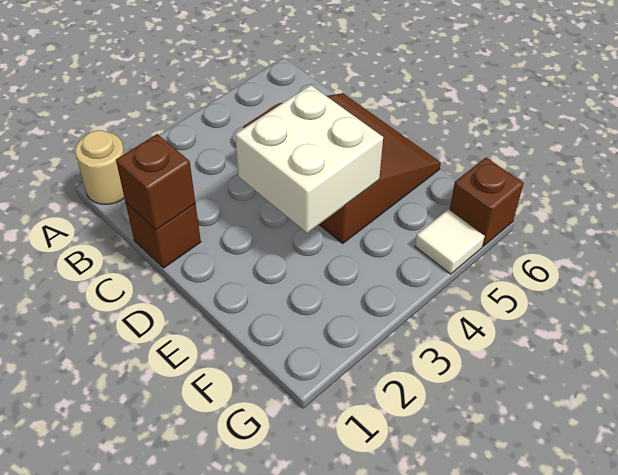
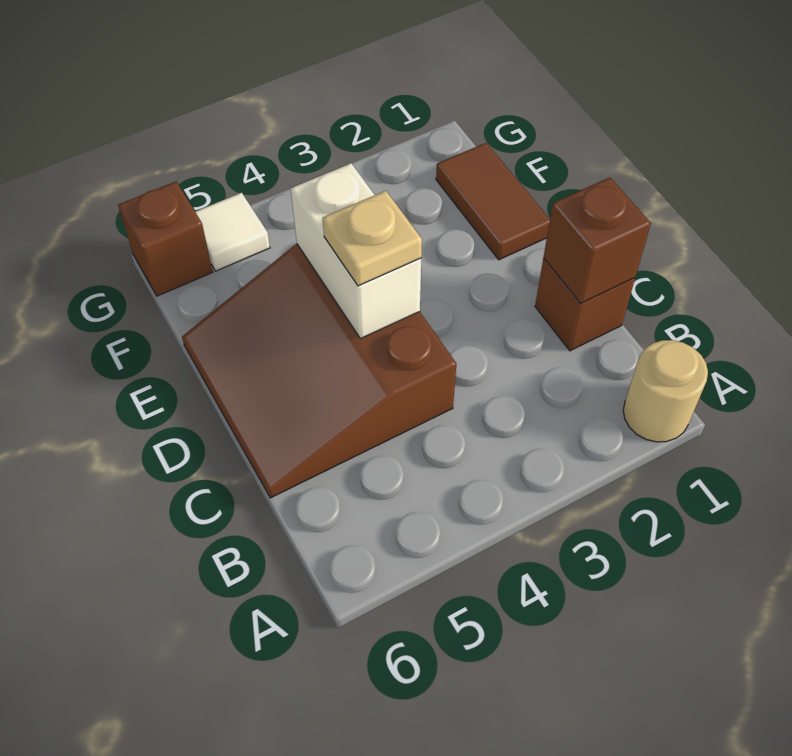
white brick D3:E4 level 2 -> white brick D4:E4 level 2
none -> tan plate D4 level 3
none -> brown tile E1:F1 level 1

